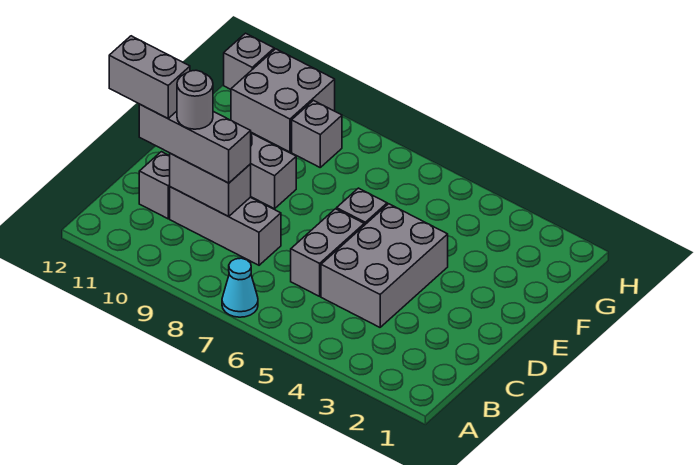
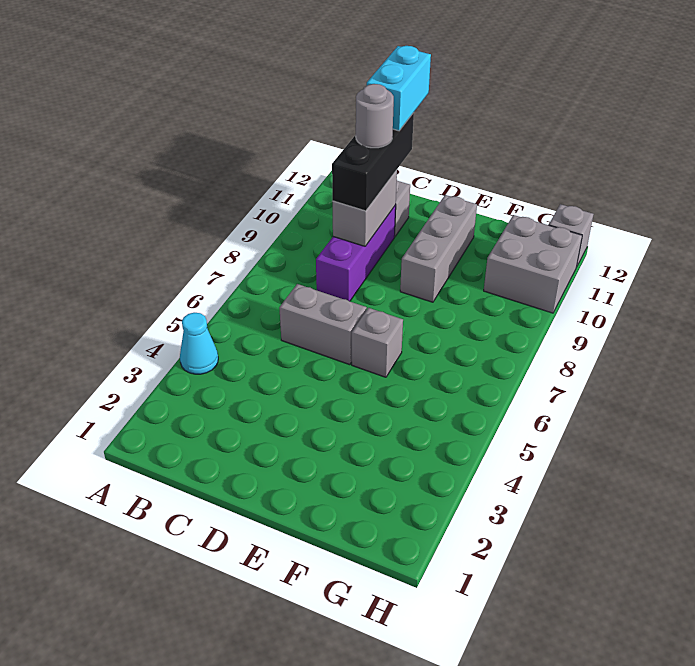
cyan cone A7 level 1 -> cyan cone A4 level 1
grey brick C4:E5 level 1 -> none
grey brick C8:C10 level 1 -> purple brick C8:C10 level 1
grey brick C9:C11 level 3 -> black brick C9:C11 level 3
grey brick C11:C12 level 4 -> cyan brick C11:C12 level 4
grey brick G9 level 1 -> none

